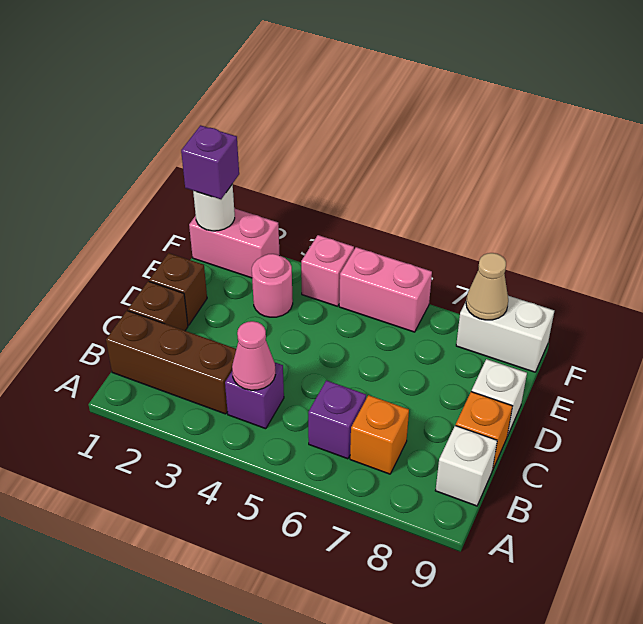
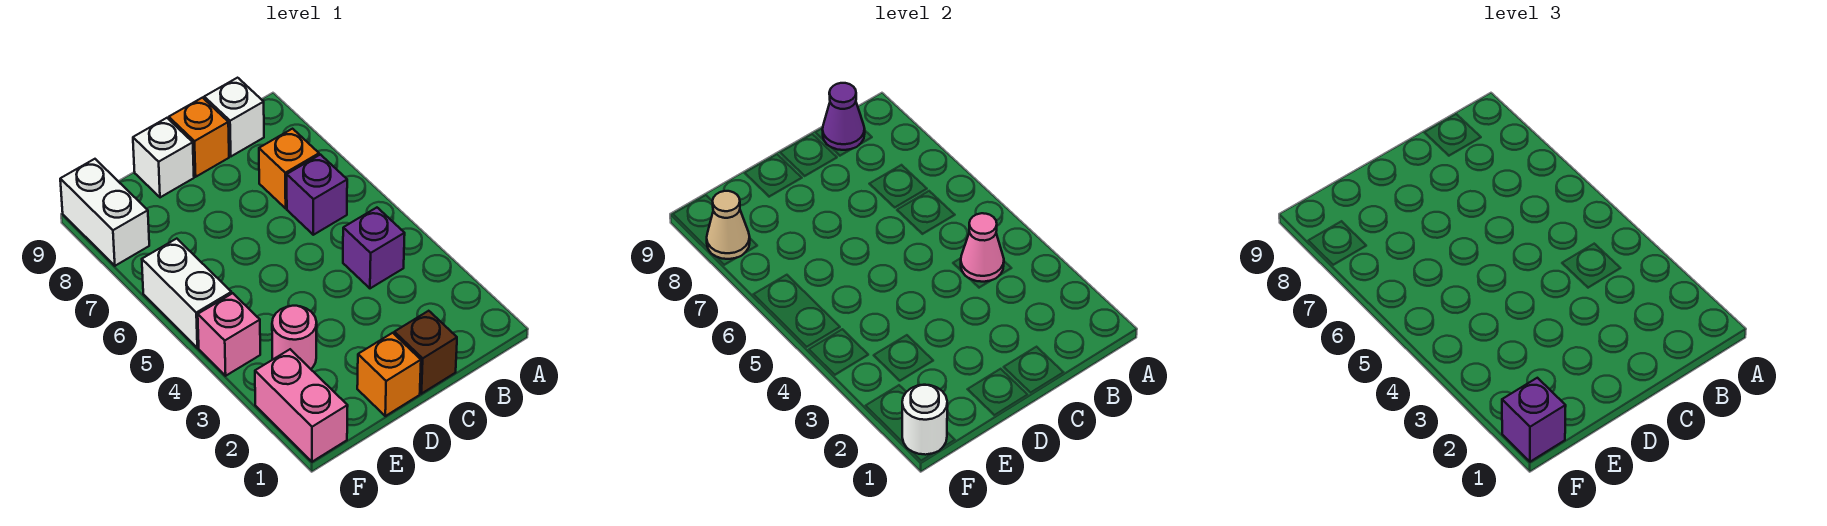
brown brick B1:B3 level 1 -> none
none -> purple cone B9 level 2
brown brick D1 level 1 -> orange brick D1 level 1
pink brick F5:F6 level 1 -> white brick F5:F6 level 1

